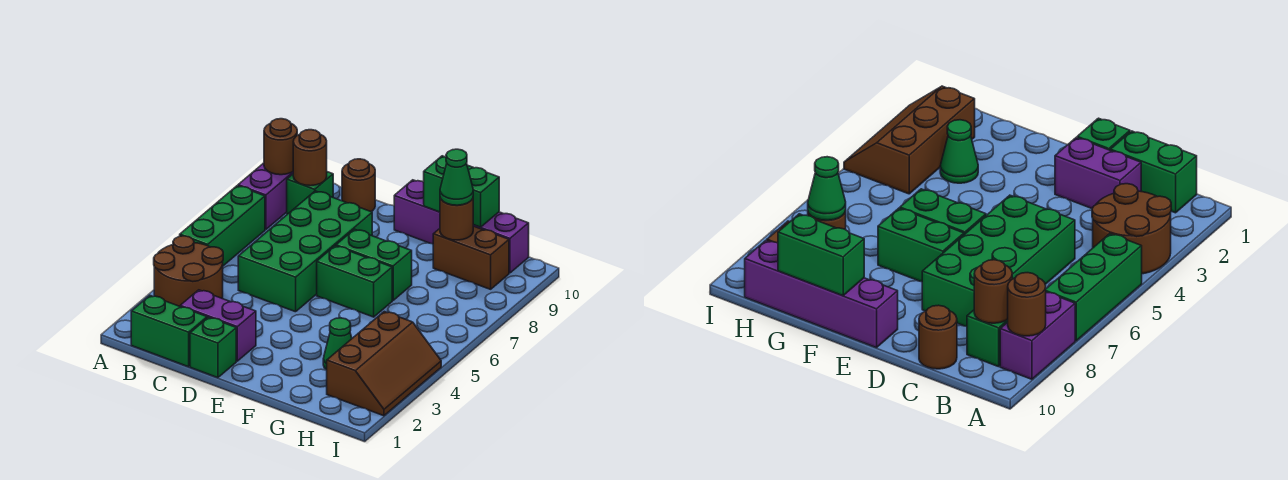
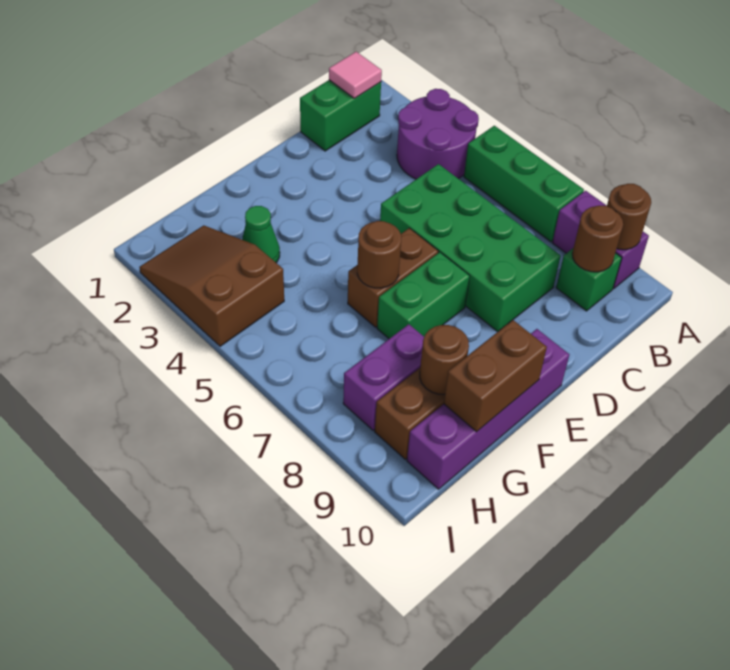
brown round brick A3:B4 level 1 -> purple round brick A3:B4 level 1
none -> pink tile B1 level 2
purple brick C2:D2 level 1 -> purple brick G8:H8 level 1
brown round brick C10 level 1 -> brown round brick F6 level 2
green brick D1 level 1 -> none
green brick E6:F6 level 1 -> brown brick E6:F6 level 1
green brick F10:G10 level 2 -> brown brick F10:G10 level 2
green cone G9 level 3 -> none
brown slope H2:I4 level 1 top H -> brown slope H2:I4 level 1 top 4

